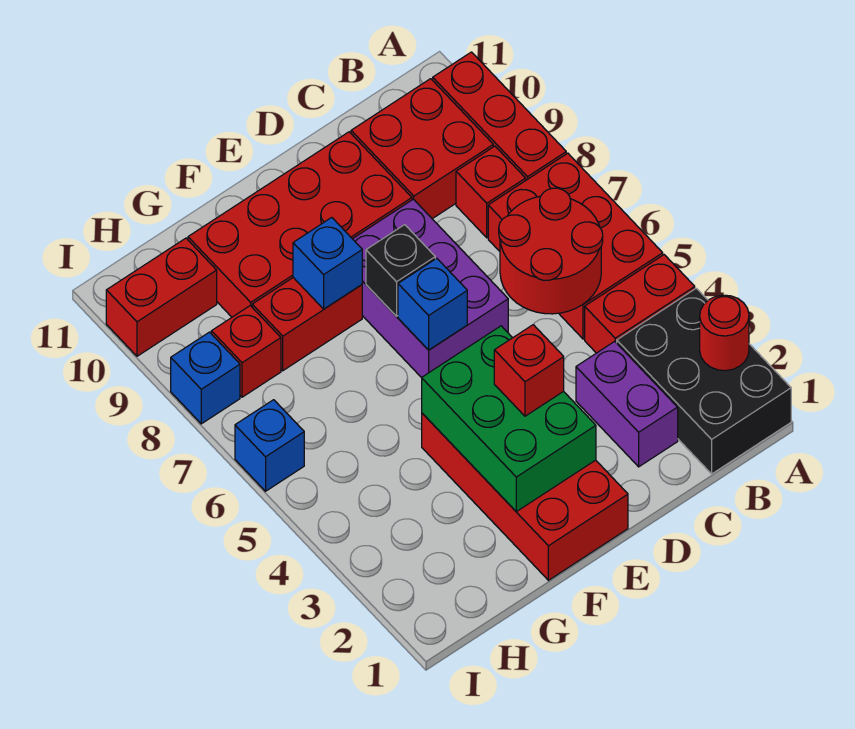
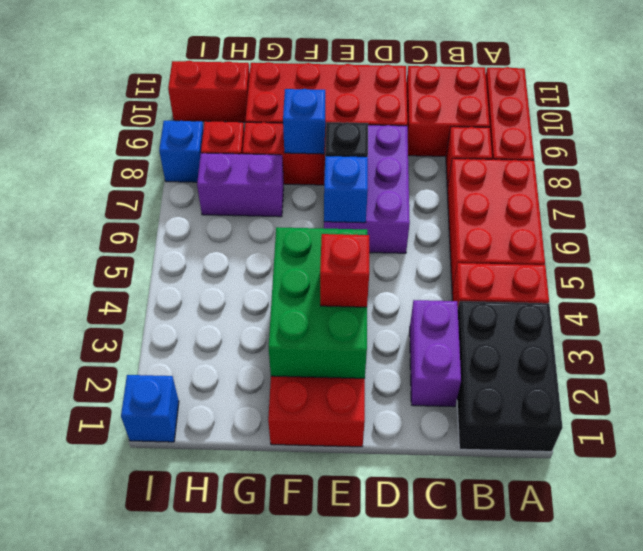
red round brick A2 level 2 -> none
red round brick B5:C6 level 2 -> none
none -> purple brick G7:H7 level 1
blue brick I6 level 1 -> blue brick I1 level 1

